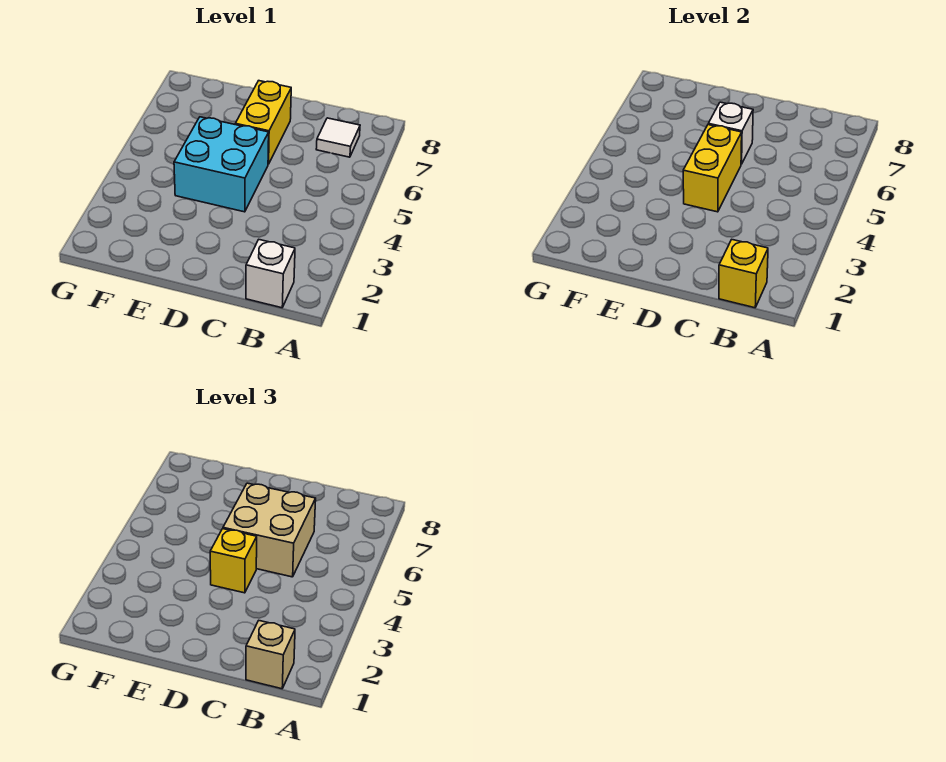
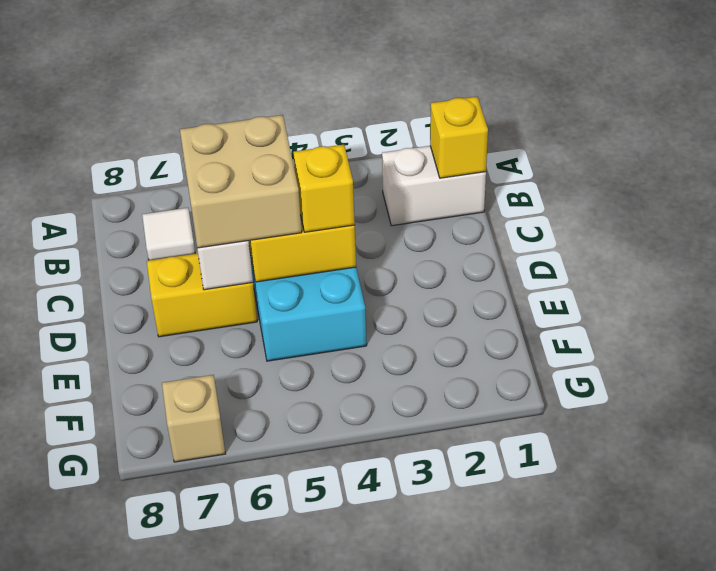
white brick B1 level 1 -> white brick B1:B2 level 1
tan brick B1 level 3 -> tan brick G7 level 1

